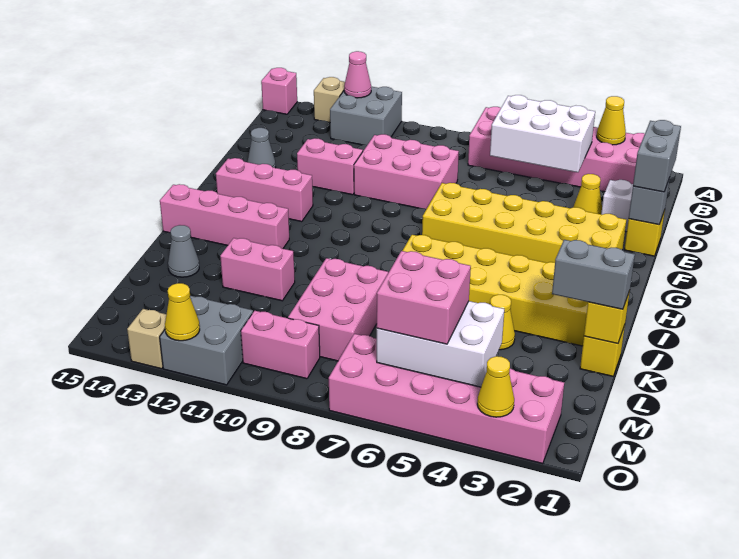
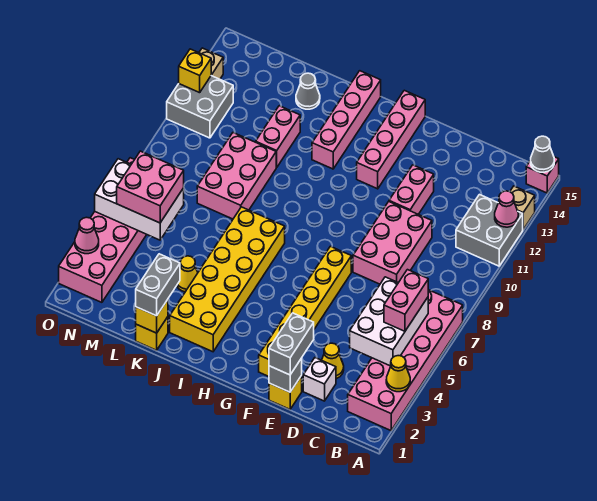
grey brick D1:E1 level 3 -> grey brick E1:E2 level 3
grey cone E14 level 1 -> grey cone A15 level 2
yellow brick F2:G7 level 1 -> yellow brick F2:F7 level 1
pink brick G12:G14 level 1 -> pink brick G12:G15 level 1
pink brick K8:M9 level 1 -> pink brick K8:L10 level 1
white brick M4:N6 level 2 -> white brick M5:O6 level 2
pink brick N9:N10 level 1 -> pink brick B5:B6 level 3
yellow cone O3 level 2 -> pink cone O3 level 2
yellow cone O12 level 2 -> yellow brick O12 level 2

